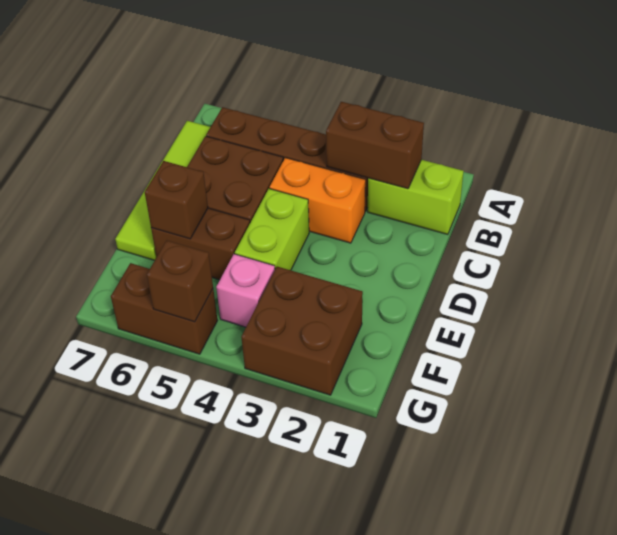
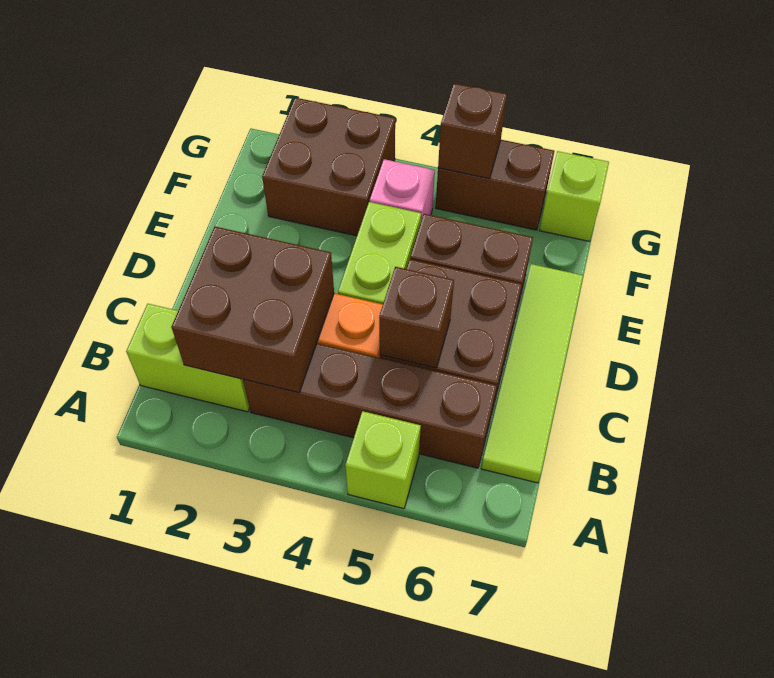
none -> lime brick A5 level 1
brown brick B2:B3 level 2 -> brown brick B2:C3 level 2
brown brick E6 level 2 -> brown brick C5 level 2
none -> lime brick G7 level 1

